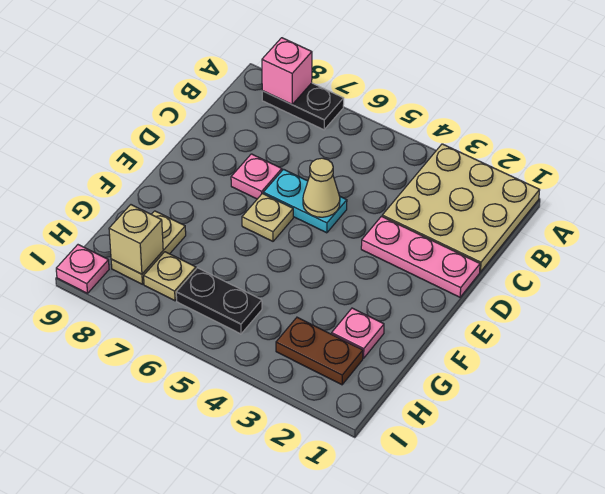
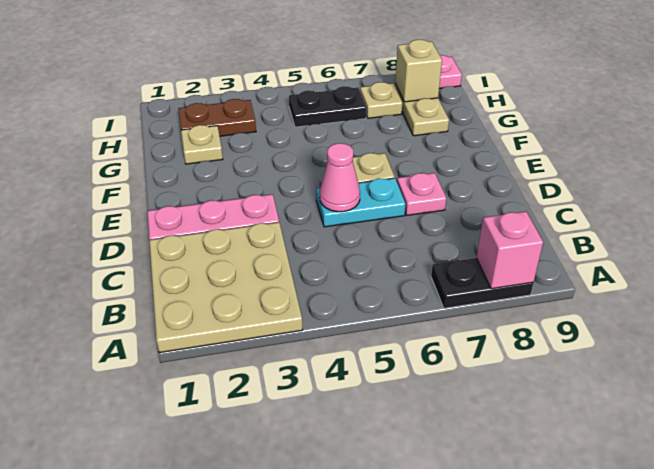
tan cone D5 level 2 -> pink cone D5 level 2
pink plate G2 level 1 -> tan plate G2 level 1

